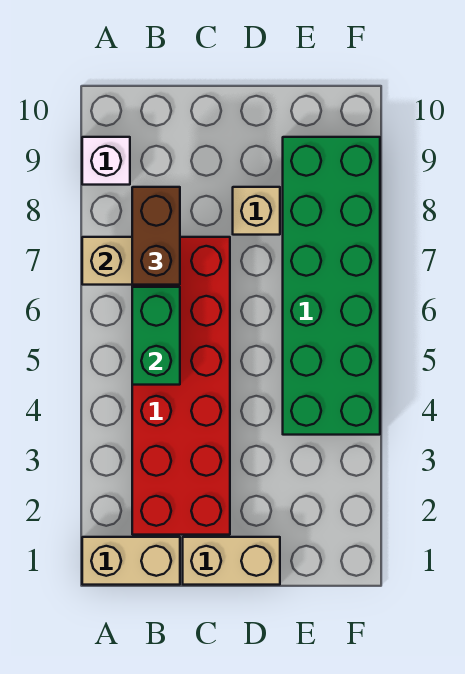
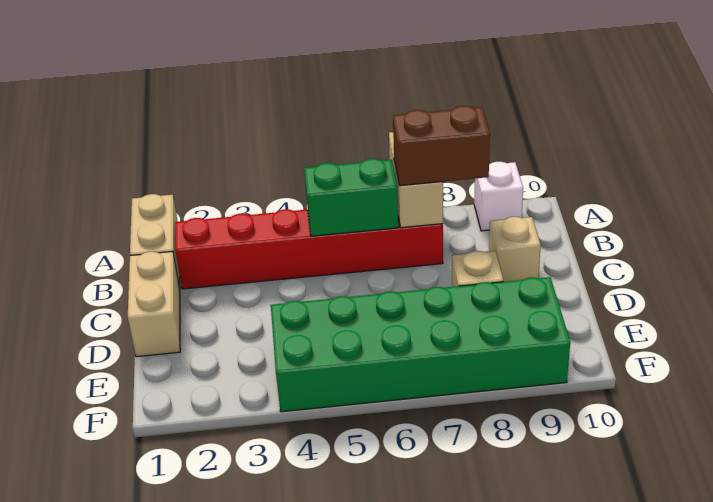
red brick B2:C7 level 1 -> red brick B2:B7 level 1
none -> tan brick C9 level 1

